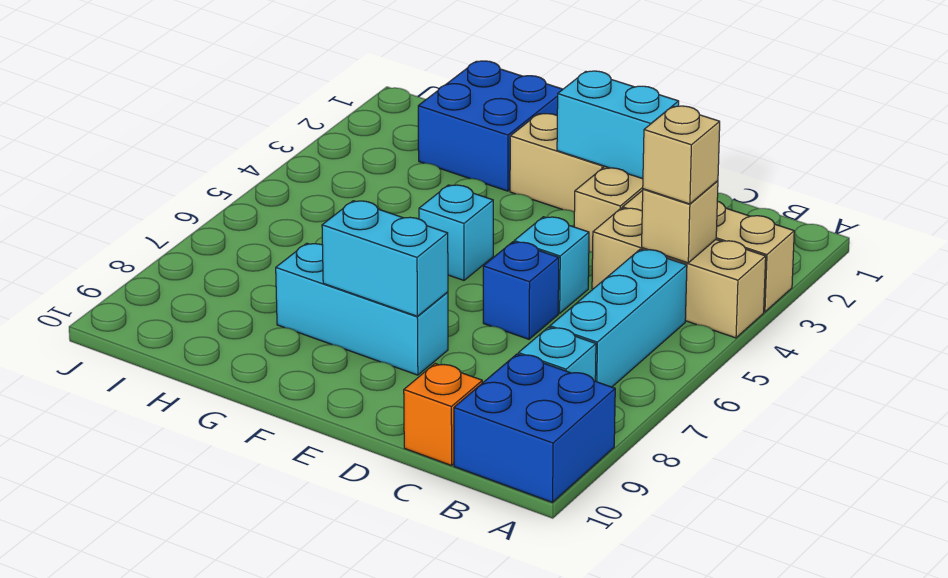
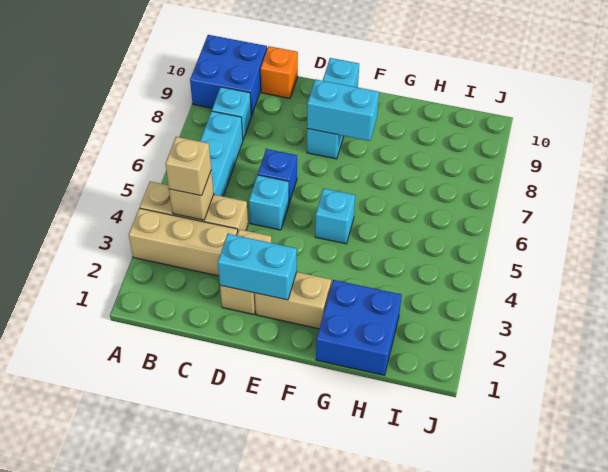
cyan brick E8:G8 level 1 -> cyan brick E8:E10 level 1

